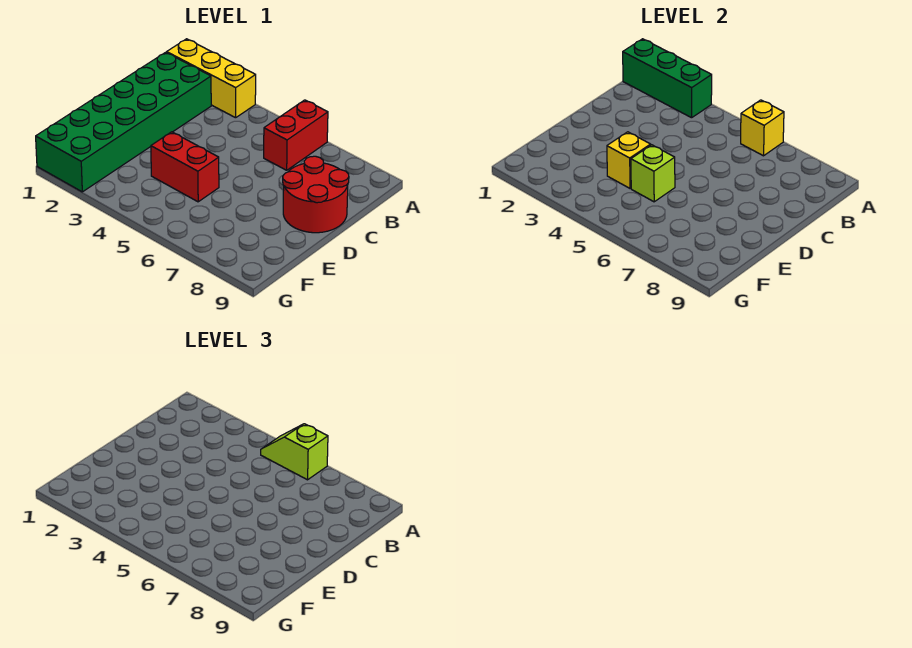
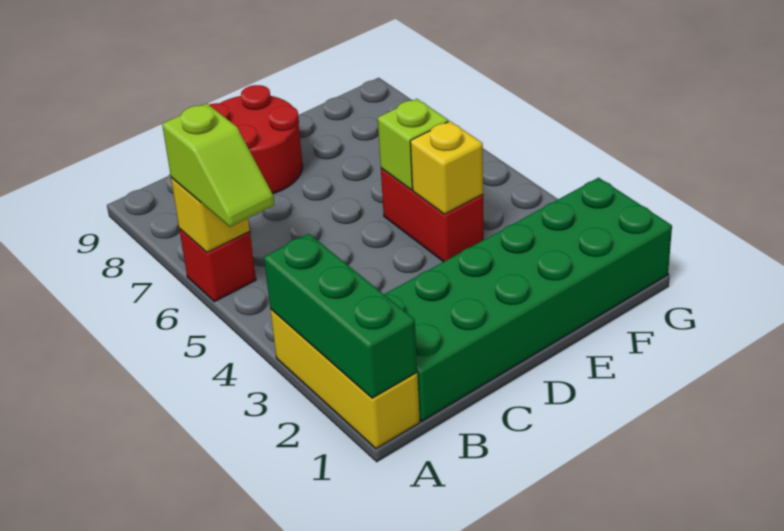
red brick A6:B6 level 1 -> red brick A6 level 1

